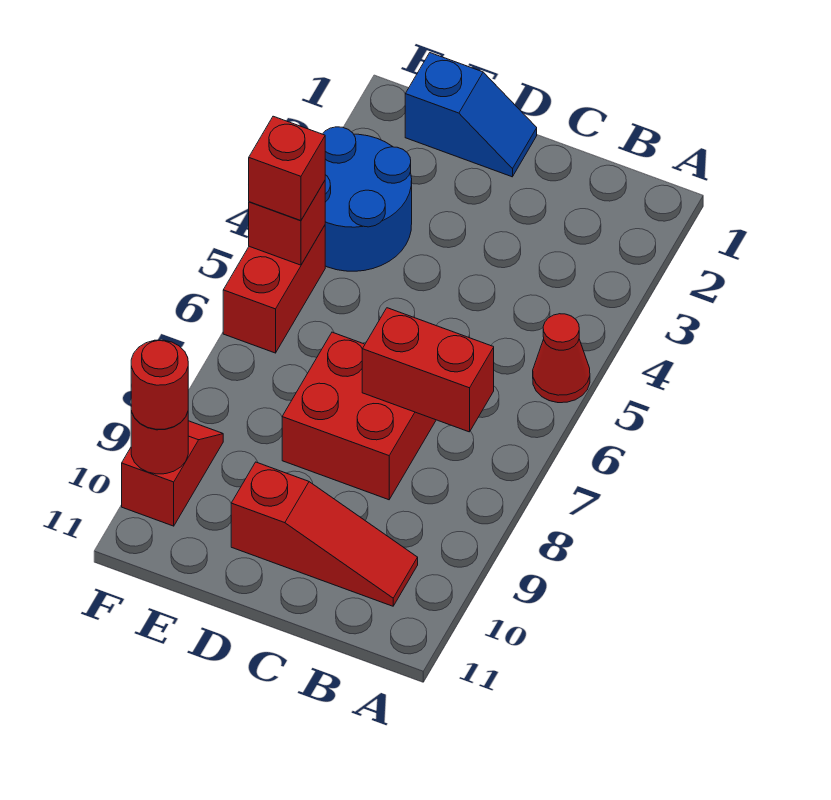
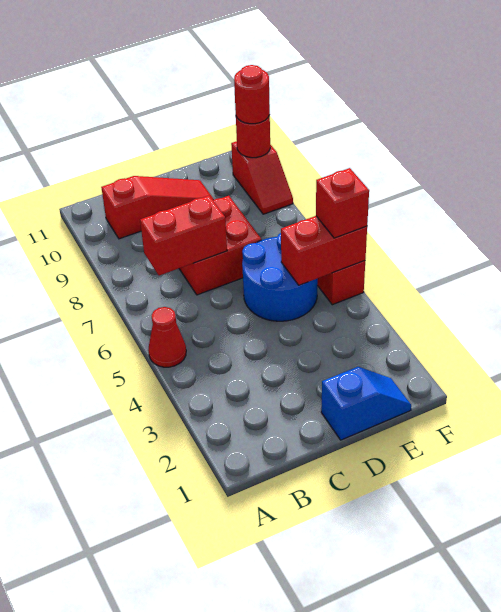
red slope B10:D10 level 1 top D -> red slope B10:D10 level 1 top B
blue slope D1:E1 level 1 top E -> blue slope D1:E1 level 1 top D
blue round brick E3:F4 level 1 -> blue round brick D5:E6 level 1
red brick F5 level 2 -> red brick E5:F5 level 2

